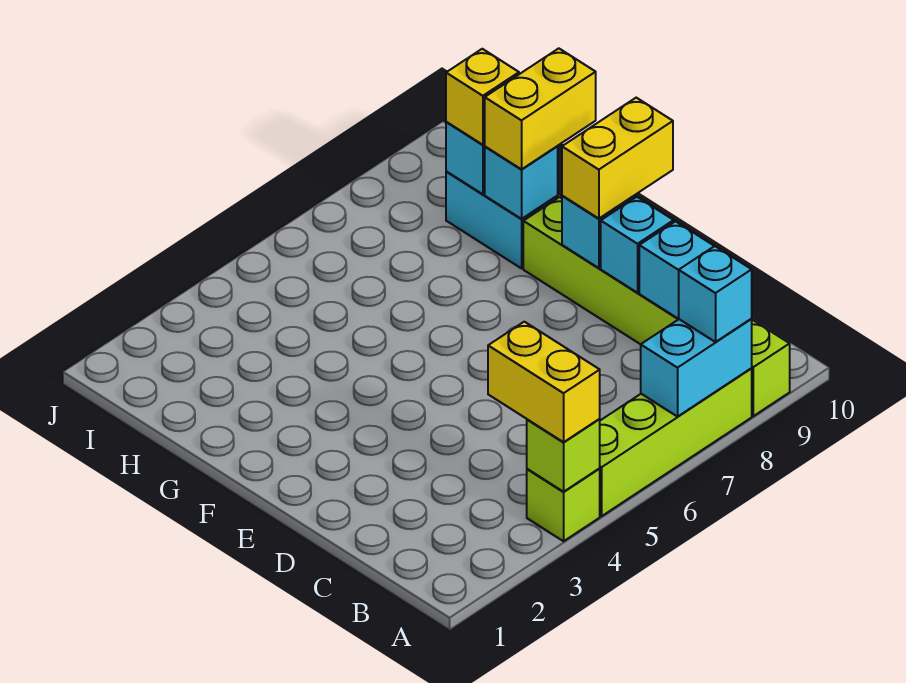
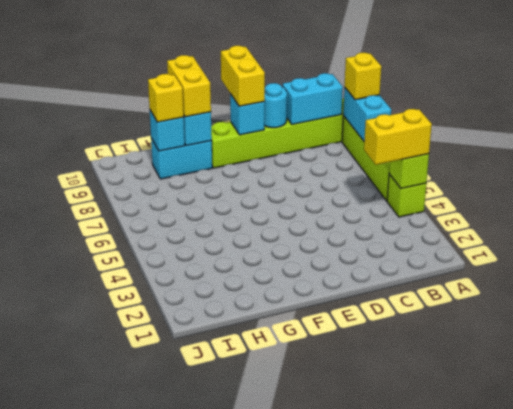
cyan brick A8 level 3 -> yellow brick A8 level 3
cyan brick D9 level 2 -> cyan round brick D9 level 2

